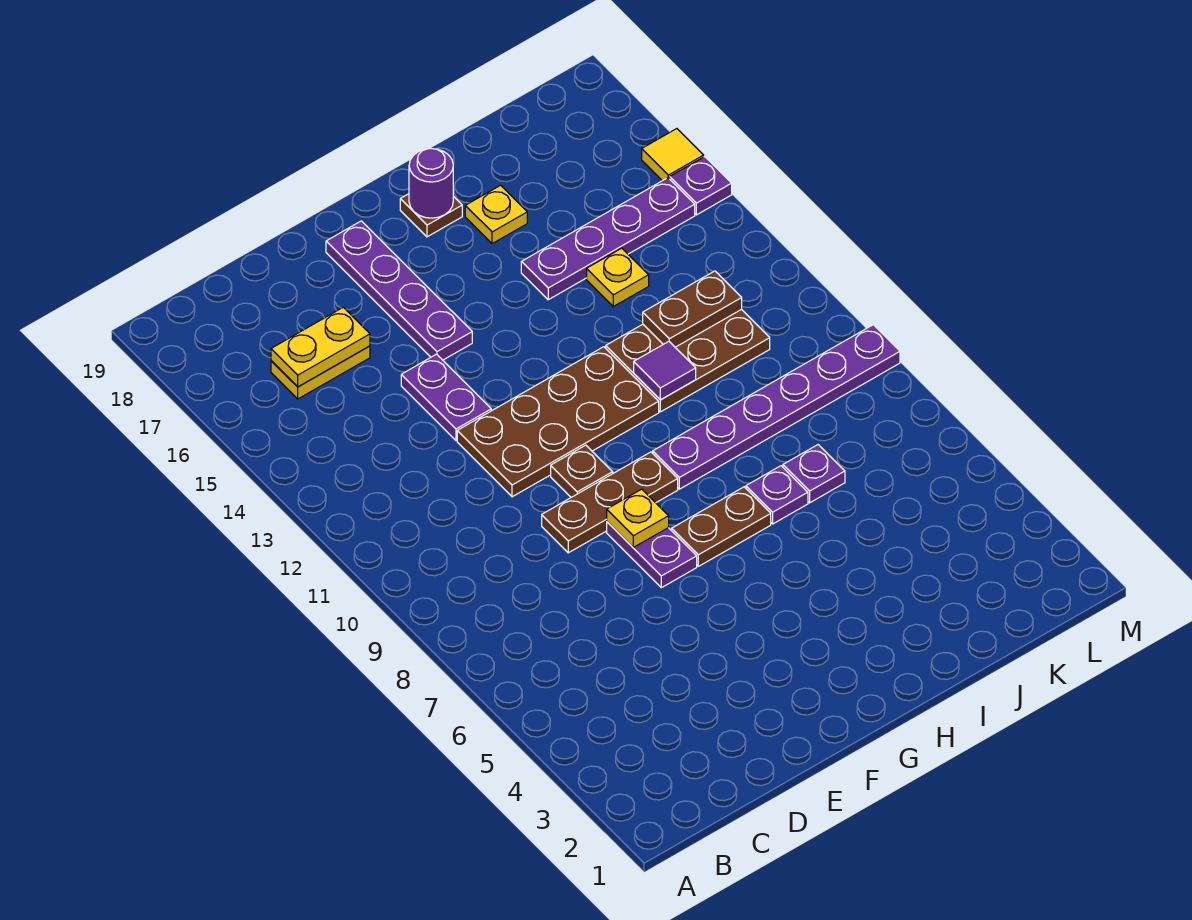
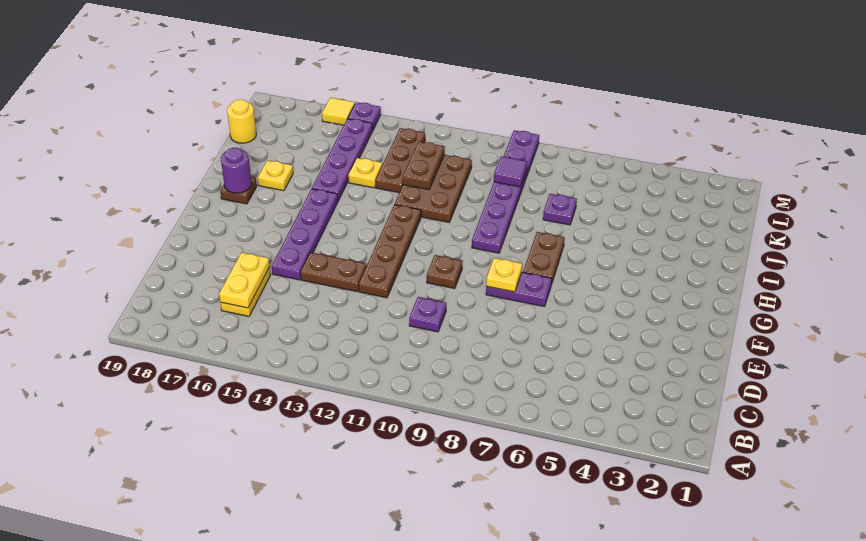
brown plate E9:G9 level 1 -> brown plate J13:L13 level 1
brown plate E11:H12 level 1 -> brown plate E12:H12 level 1
purple plate E13:E14 level 1 -> brown plate E13:E14 level 1
purple plate F15:F18 level 1 -> purple plate E15:H15 level 1
purple plate I7 level 1 -> purple plate D10 level 1
purple tile I11 level 2 -> purple tile K9 level 2
none -> yellow round brick K19 level 1

